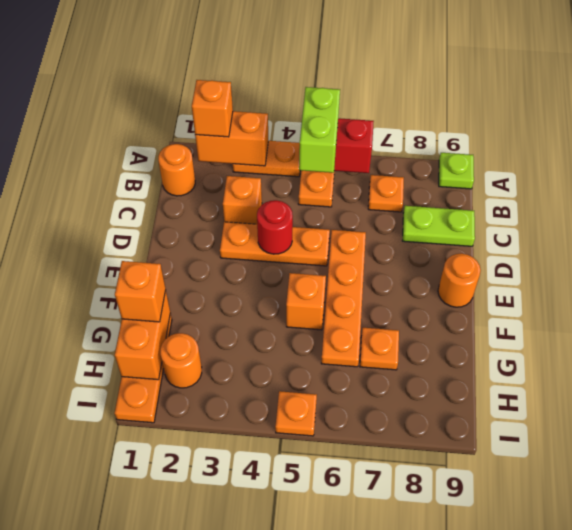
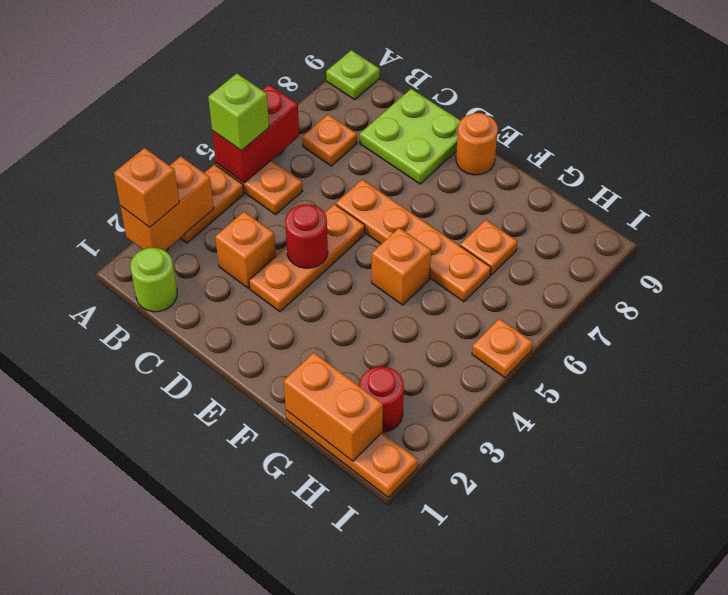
lime brick A5:B5 level 3 -> lime brick A5 level 3
orange round brick B1 level 1 -> lime round brick B1 level 1
lime plate C8:C9 level 1 -> lime plate C8:D9 level 1
orange brick G1 level 3 -> none
orange round brick H2 level 1 -> red round brick H2 level 1

